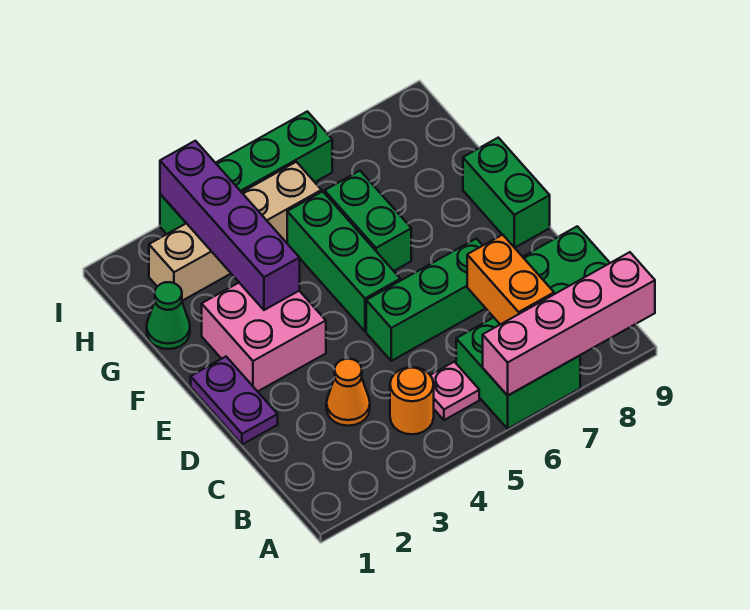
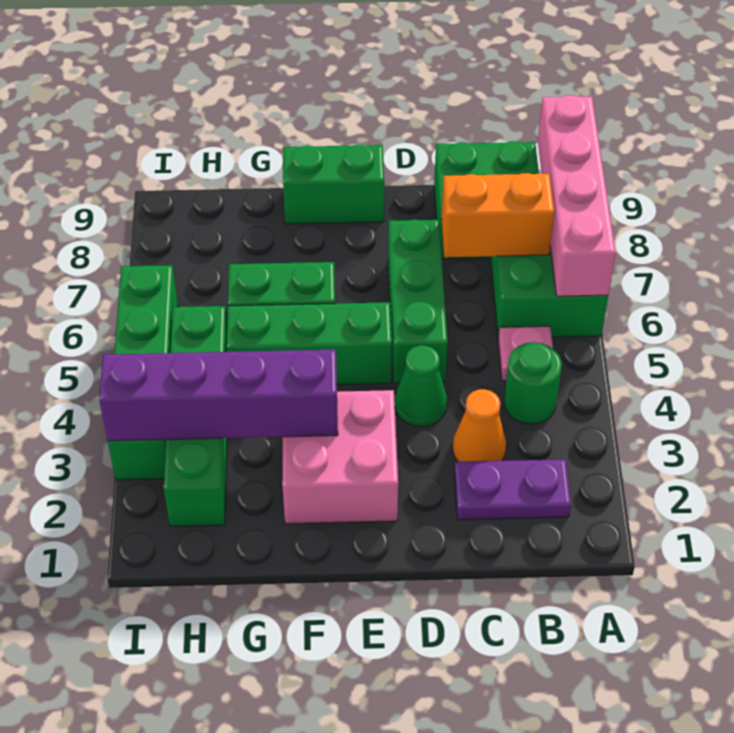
orange round brick B4 level 1 -> green round brick B4 level 1
purple plate D1:E1 level 1 -> purple plate B2:C2 level 1
green cone G1 level 1 -> green cone D4 level 1
tan brick H2:H5 level 1 -> green brick H2:H5 level 1

